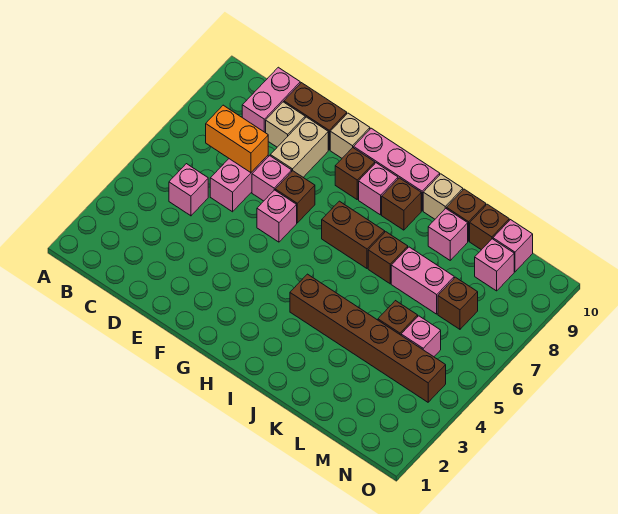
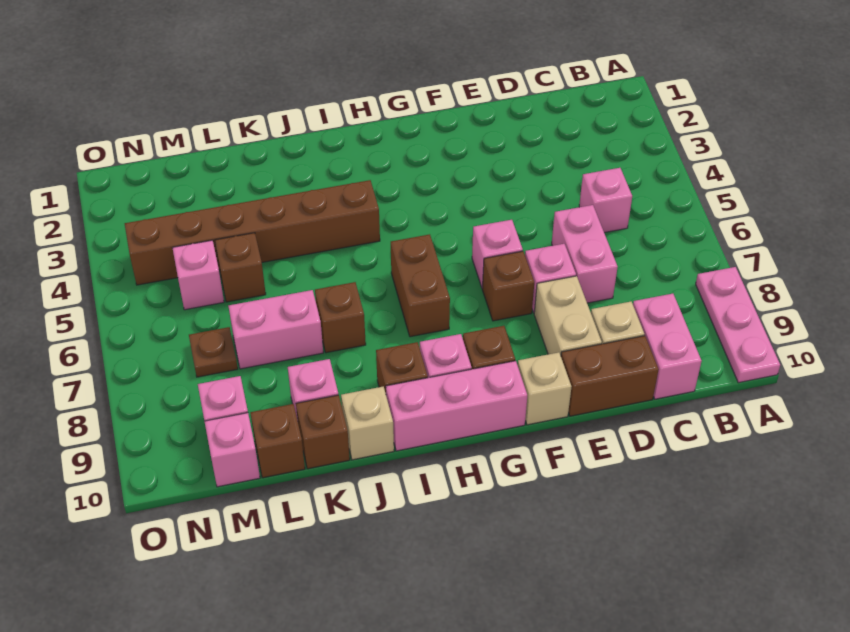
none -> pink plate A8:A10 level 1
orange brick C7:D7 level 2 -> none
brown brick H7:I7 level 1 -> brown brick H6:H7 level 1
brown brick M7 level 1 -> brown plate M7 level 1

